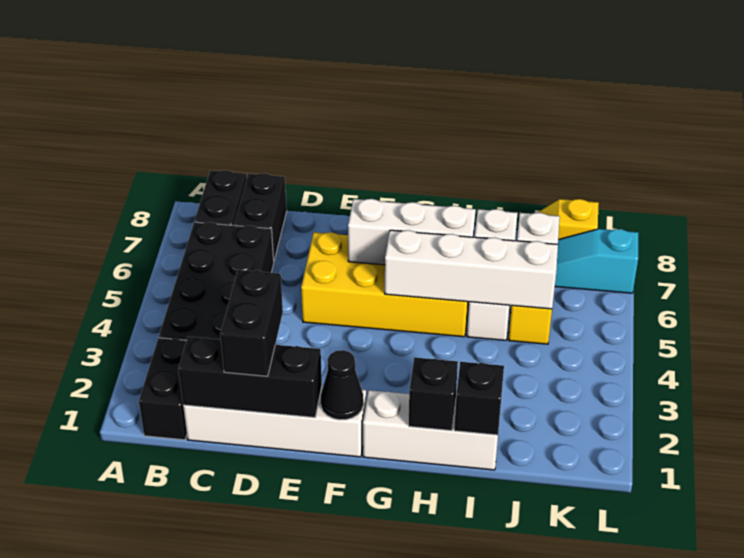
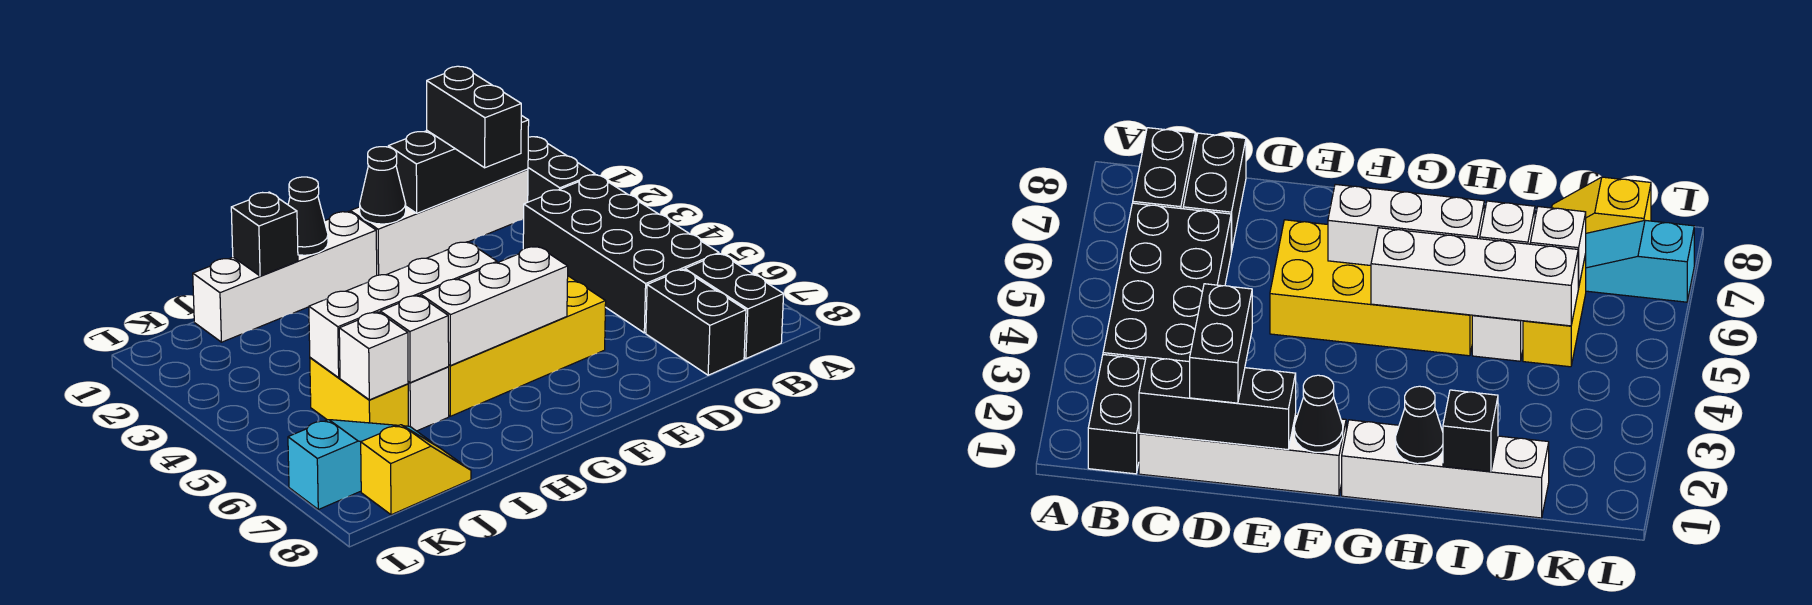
white brick G1:I1 level 1 -> white brick G1:J1 level 1
black brick H1 level 2 -> black cone H1 level 2

